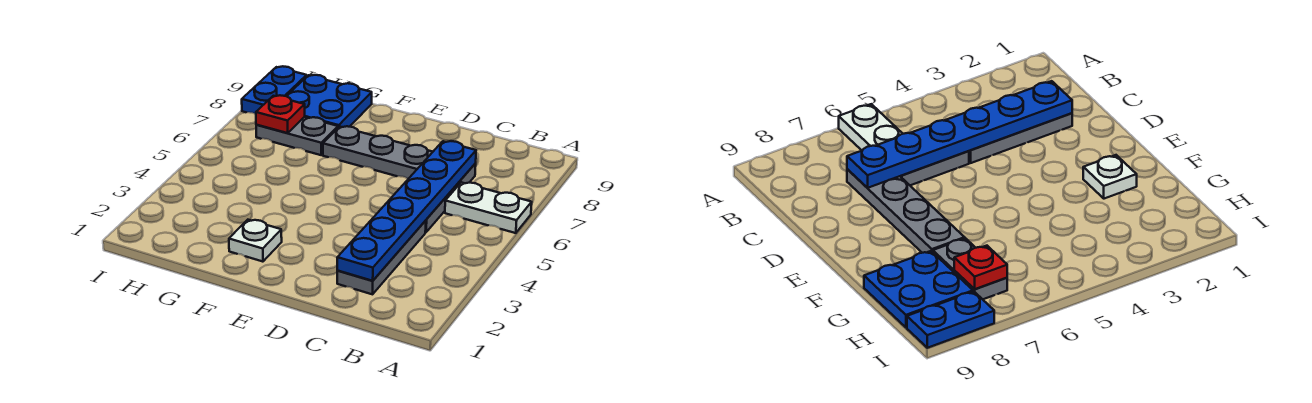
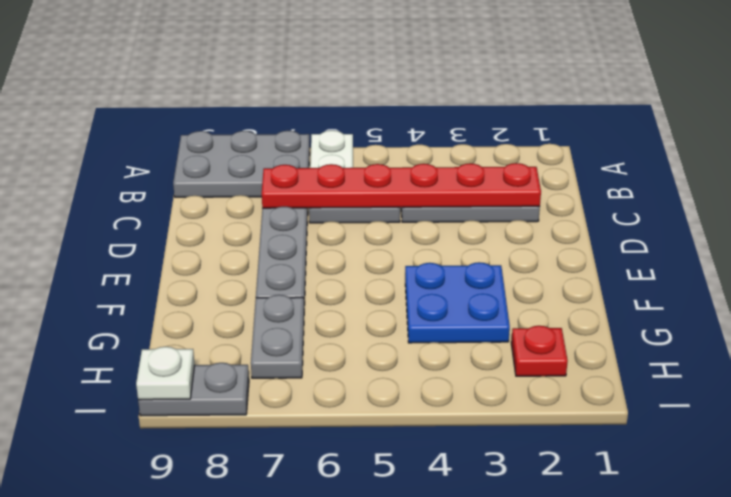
none -> grey plate A7:B9 level 1
blue plate C2:C7 level 2 -> red plate C2:C7 level 2
white plate F2 level 1 -> white plate I9 level 2
blue plate G8:H9 level 1 -> blue plate F3:G4 level 1
red plate H7 level 2 -> red plate H2 level 1
blue plate I8:I9 level 1 -> grey plate I8:I9 level 1

